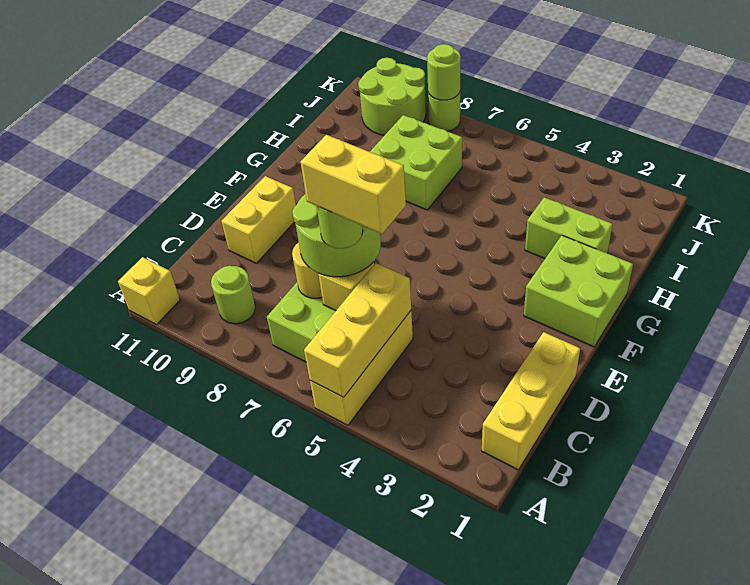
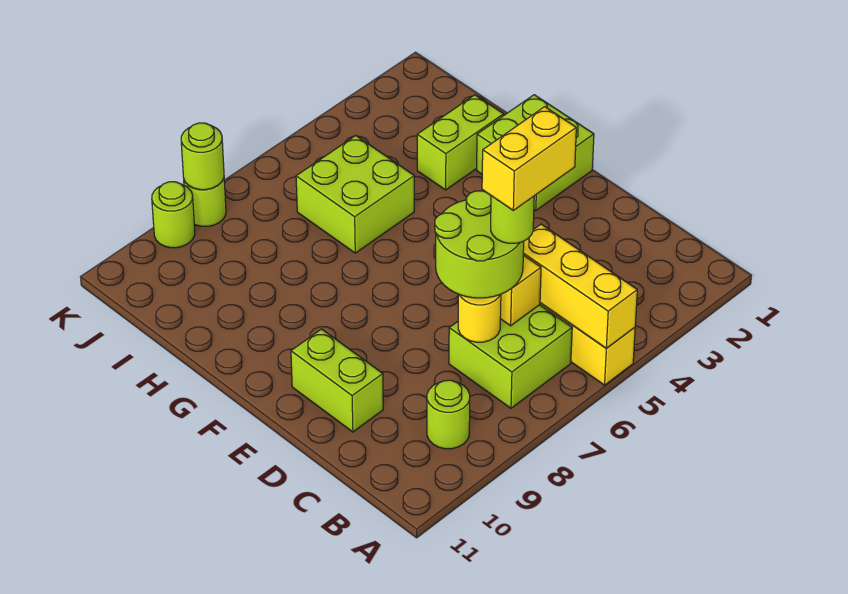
yellow brick A11 level 1 -> none
yellow brick B1:D1 level 1 -> none
yellow brick D10:E10 level 1 -> lime brick D10:E10 level 1
lime brick H7:I8 level 1 -> lime brick H5:I6 level 1
lime round brick J9:K10 level 1 -> lime round brick K9 level 1

